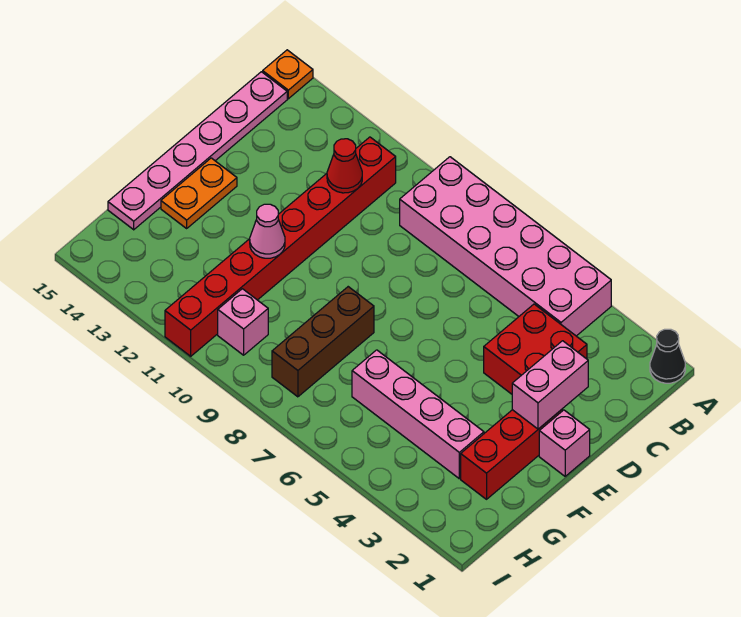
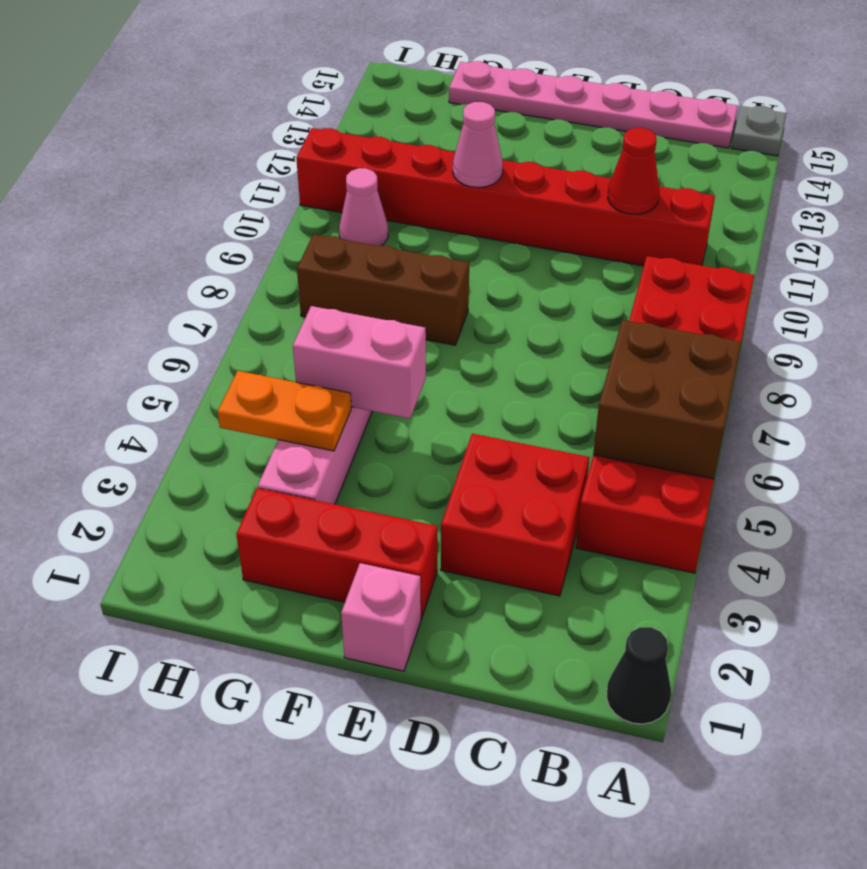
pink brick A4:B9 level 1 -> red brick A4:B9 level 1
none -> brown brick A5:B6 level 2
orange plate A15 level 1 -> grey plate A15 level 1
pink brick D2:E2 level 2 -> pink brick F5:G5 level 2
orange plate E14:F14 level 1 -> orange plate G4:H4 level 2
pink brick H10 level 1 -> pink cone H10 level 1

